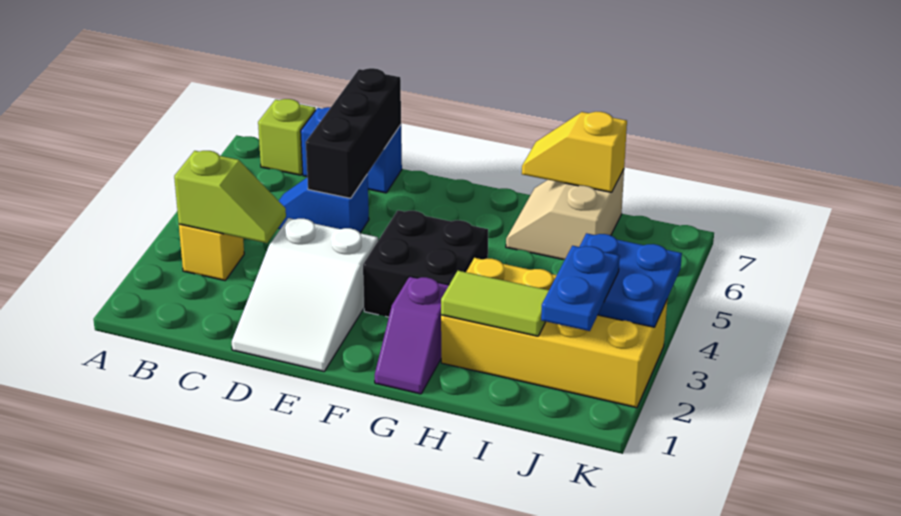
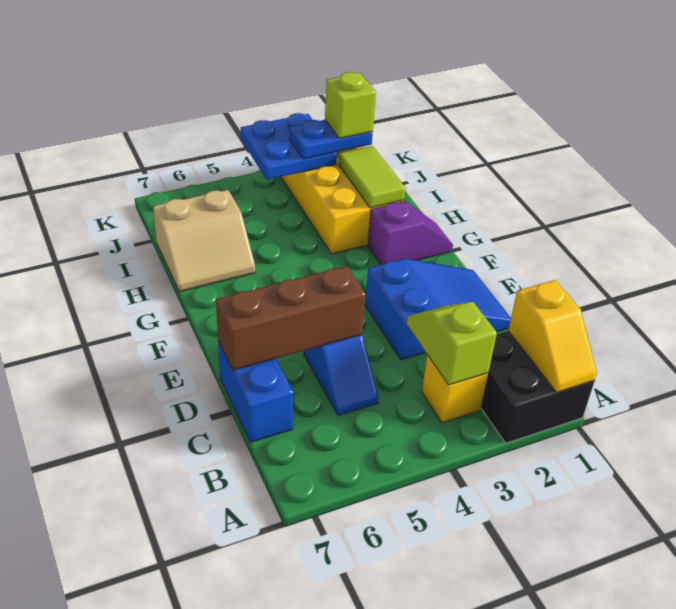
lime brick B7 level 1 -> lime brick J2 level 4
white slope D1:E3 level 1 top 3 -> blue slope D1:E3 level 1 top 3
black brick D5:D7 level 2 -> brown brick D5:D7 level 2
black brick F3:G4 level 1 -> black brick A1:B2 level 1
yellow slope H7:I7 level 2 top I -> yellow slope A1:B1 level 2 top B

